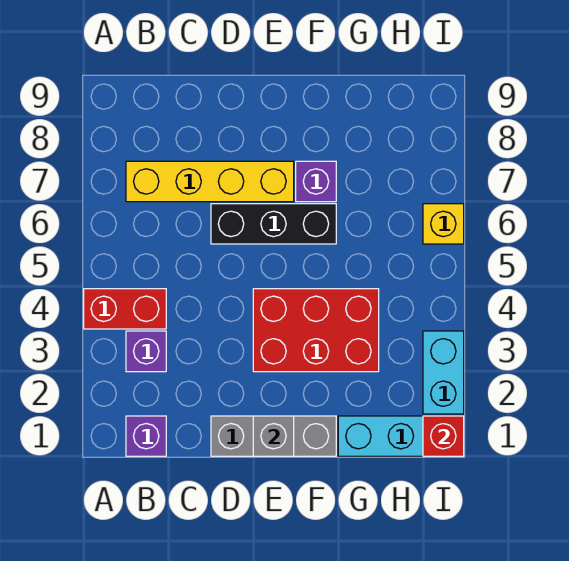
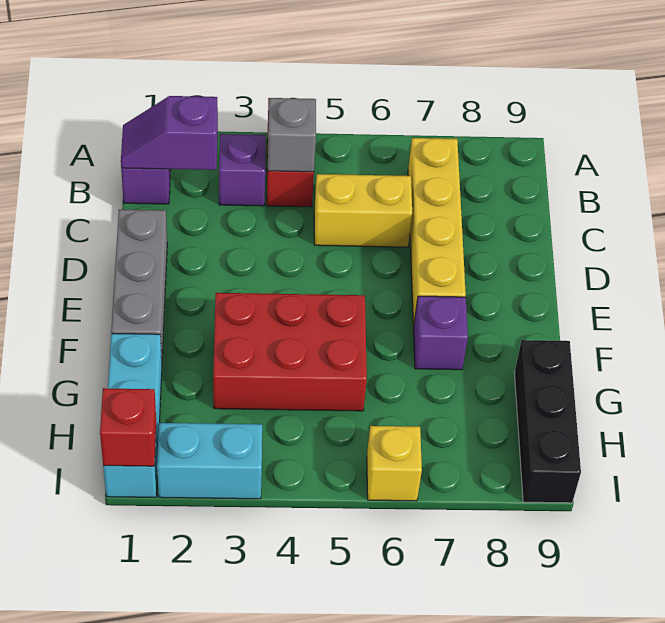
none -> purple slope B1:B2 level 2 top 2
none -> yellow brick C5:C6 level 1
black brick D6:F6 level 1 -> black brick G9:I9 level 1
grey brick E1 level 2 -> grey brick B4 level 2
red brick E3:G4 level 1 -> red brick F3:G5 level 1

